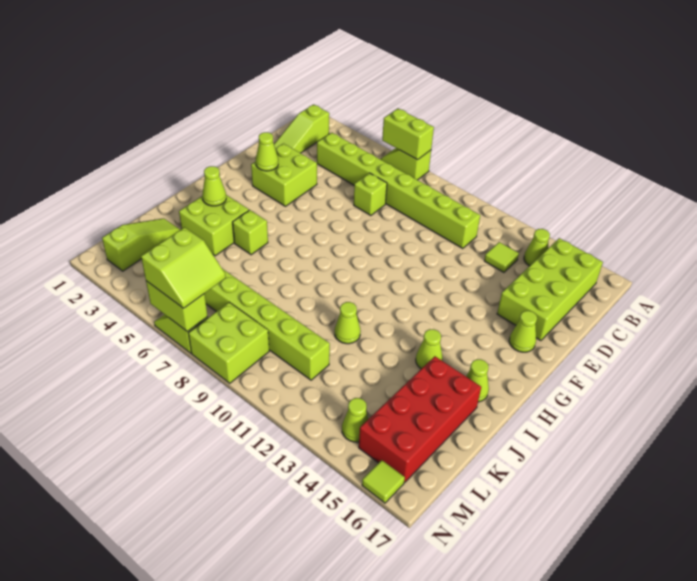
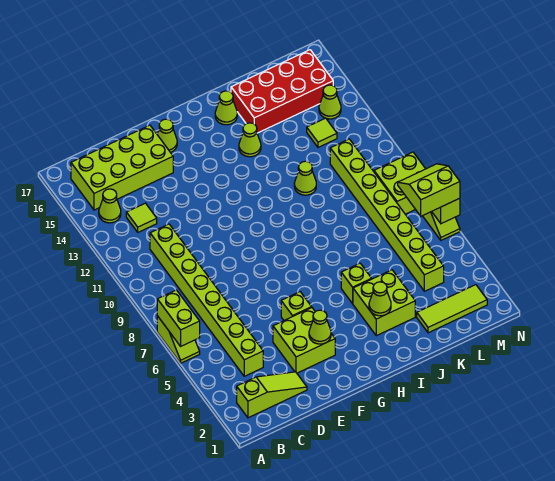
lime brick D7 level 1 -> lime brick F5 level 1
lime slope K2:M2 level 1 top M -> lime tile K2:M2 level 1
lime tile N16 level 1 -> lime tile L13 level 1

